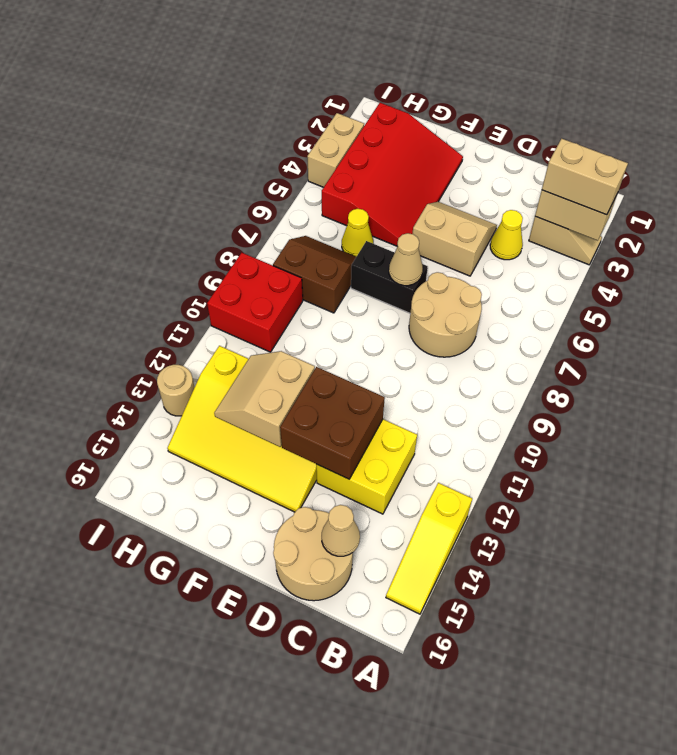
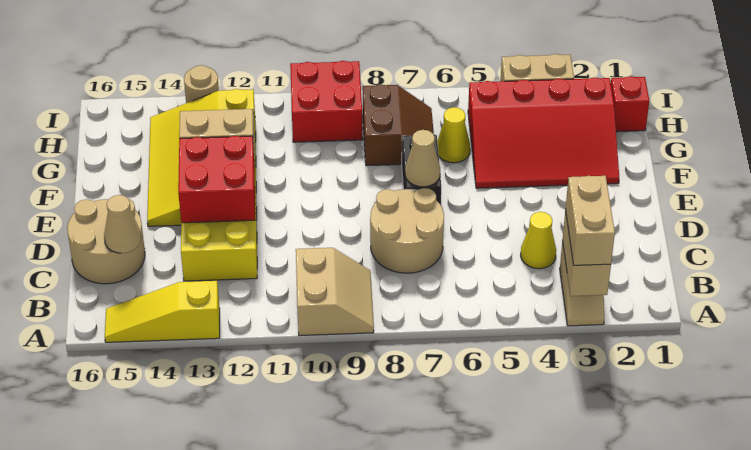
tan slope D4:E5 level 1 top 5 -> tan slope A9:B10 level 1 top 10
brown brick D12:E13 level 2 -> red brick D12:E13 level 2
none -> red brick H1 level 1

